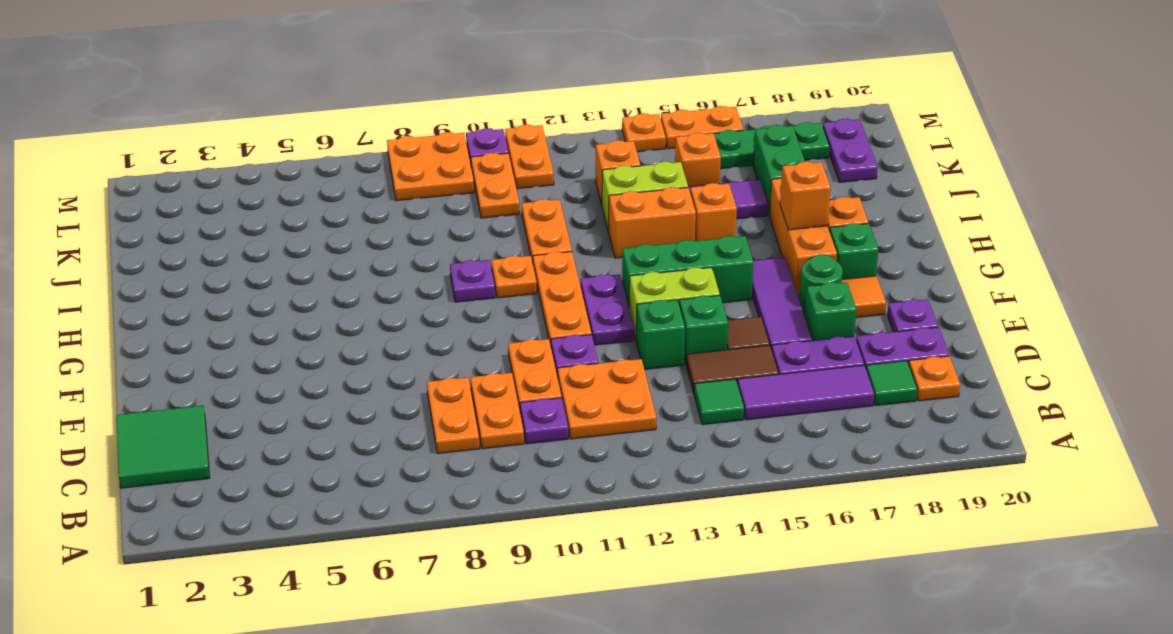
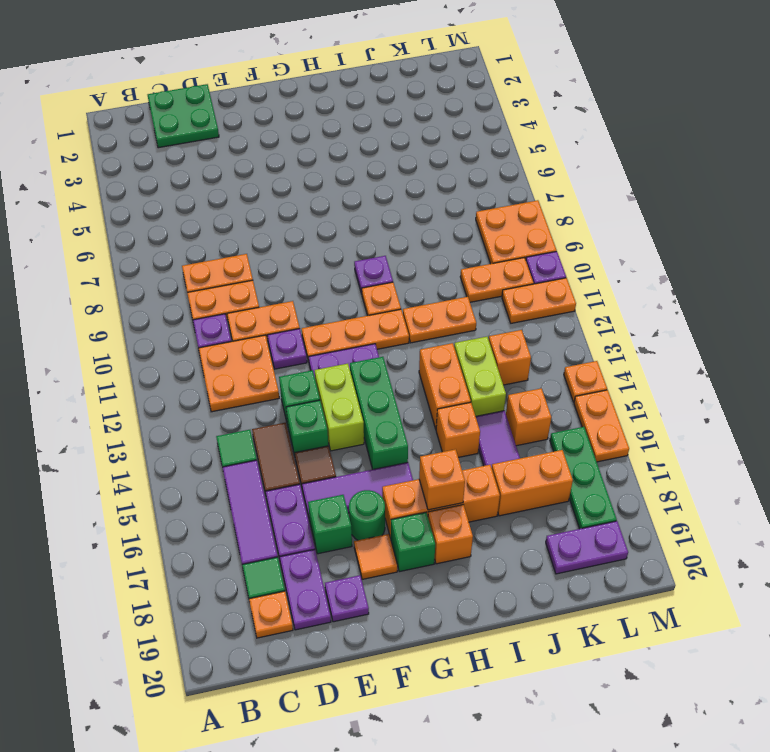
green tile C1:D2 level 1 -> green plate C1:D2 level 1
green brick J17:K17 level 1 -> orange brick J17:K17 level 1

